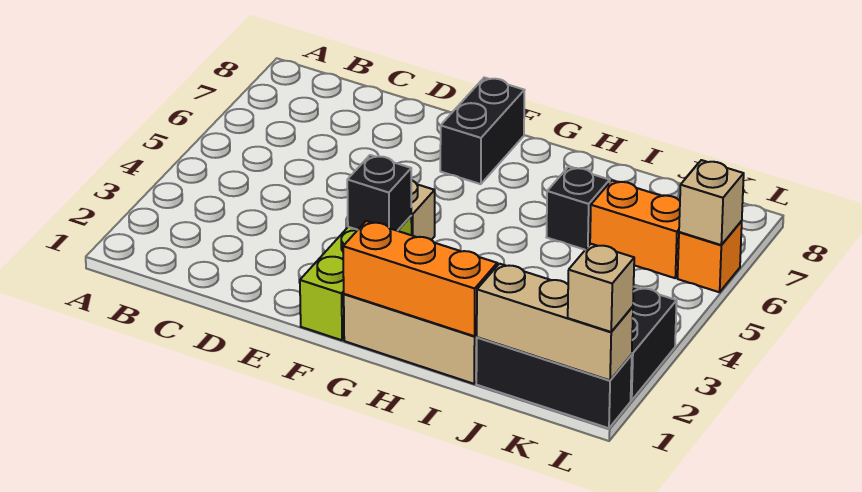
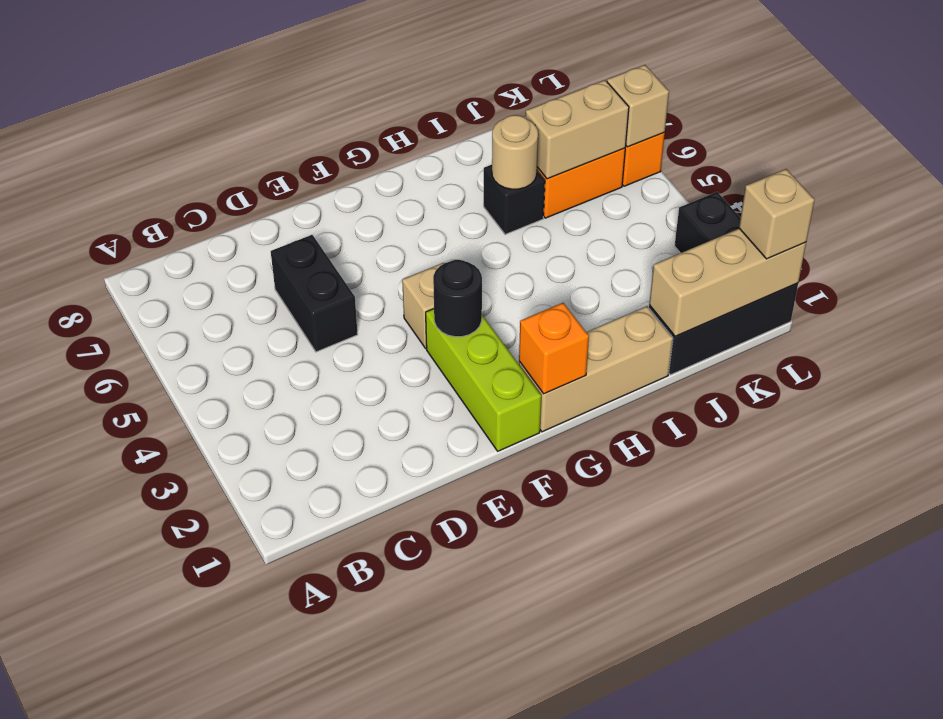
black brick F3 level 2 -> black round brick F3 level 2
black brick F7:F8 level 1 -> black brick D5:D6 level 1
orange brick G1:I1 level 2 -> orange brick G1 level 2
none -> tan round brick I6 level 2
none -> tan brick J6:K6 level 2

